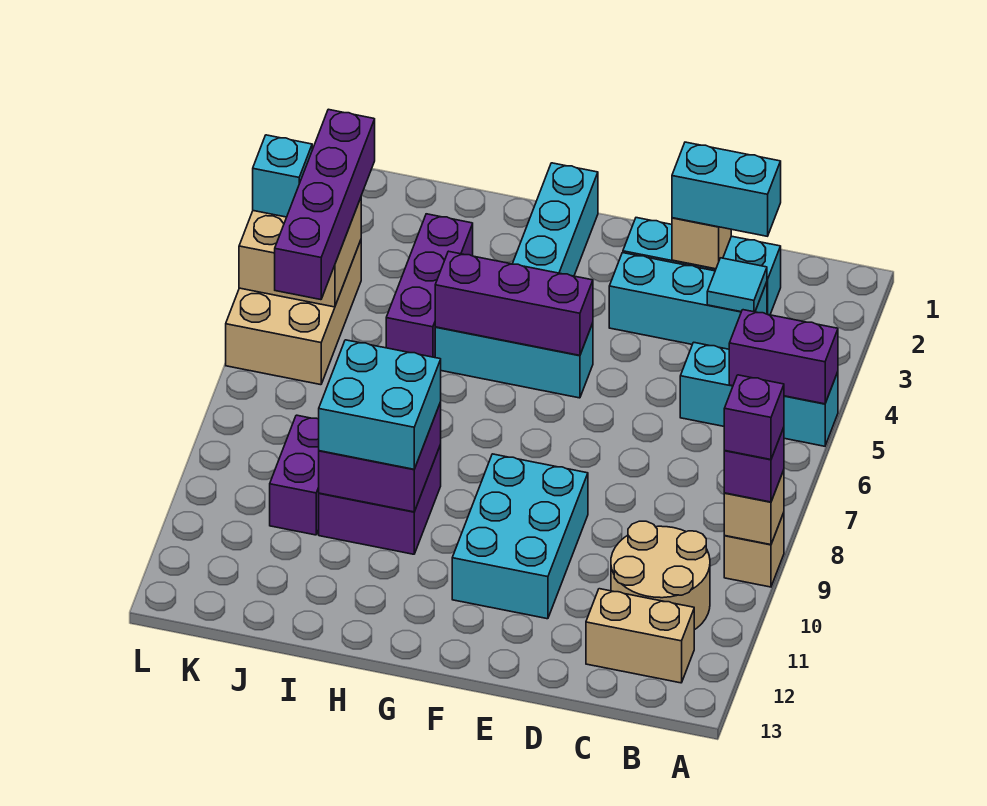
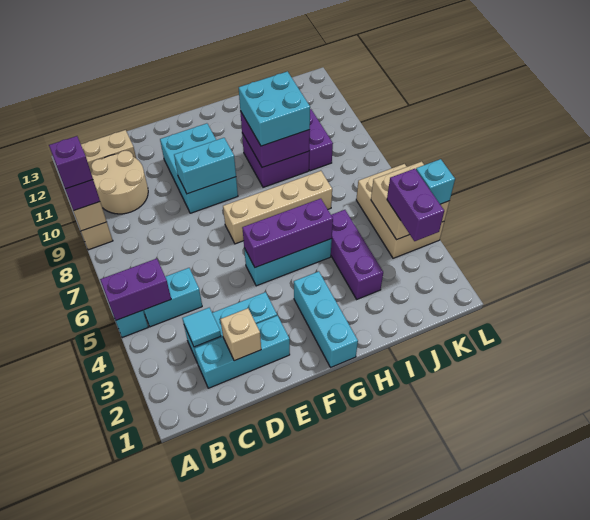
cyan brick C2:D2 level 3 -> cyan brick E9:F9 level 2
none -> tan brick F7:I7 level 1
purple brick K3:K6 level 3 -> purple brick K3:K4 level 3

